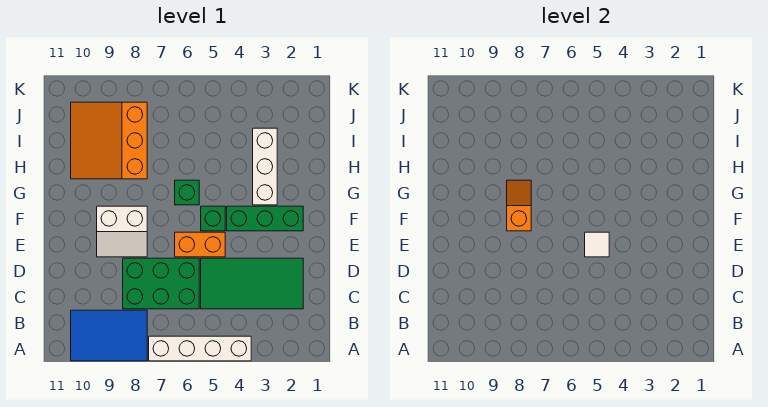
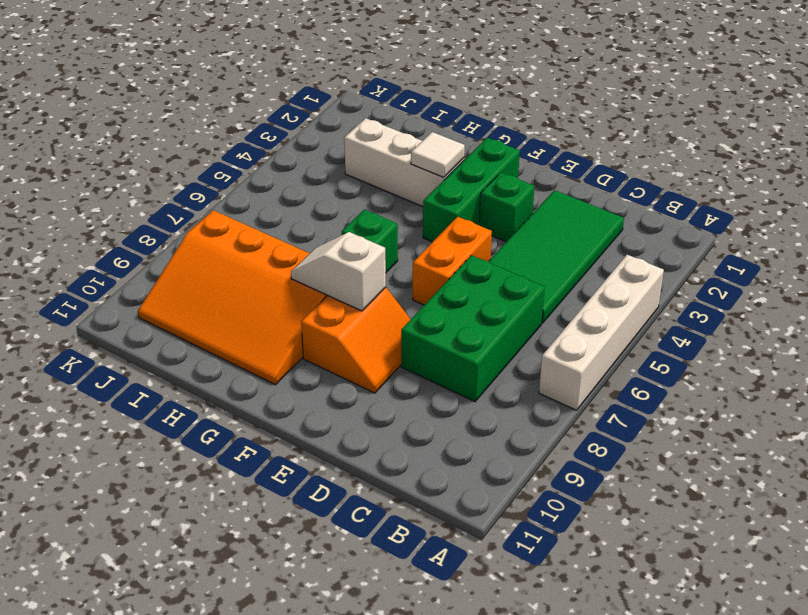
blue tile A8:B10 level 1 -> none
white tile E5 level 2 -> white tile G3 level 2
white slope E8:F9 level 1 top F -> orange slope E8:F9 level 1 top F
green brick F5 level 1 -> green brick E3 level 1
orange slope F8:G8 level 2 top F -> white slope F8:G8 level 2 top F
orange slope H8:J10 level 1 top 8 -> orange slope G8:J10 level 1 top 8

